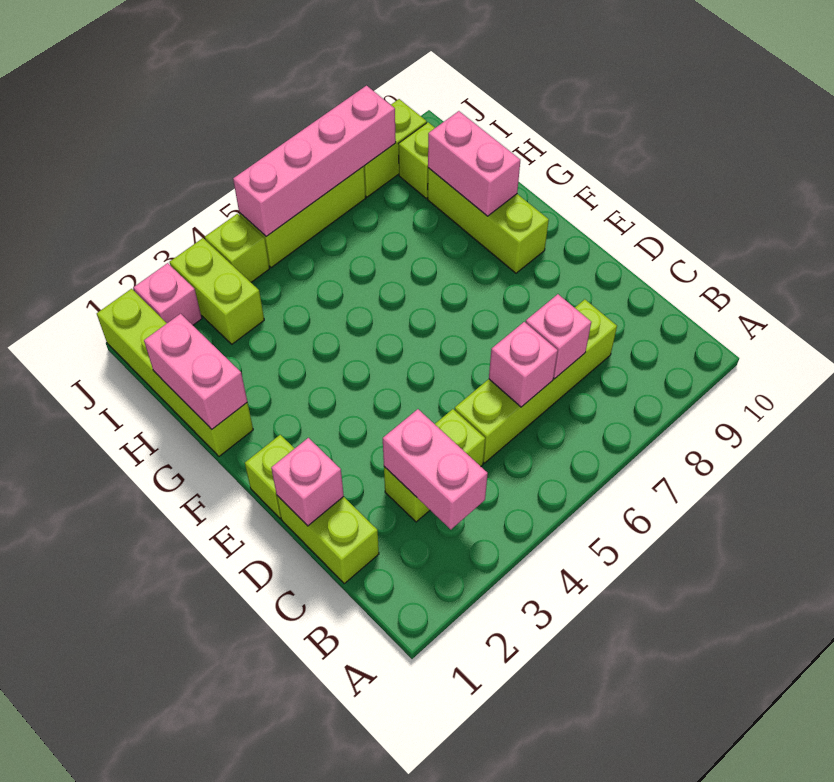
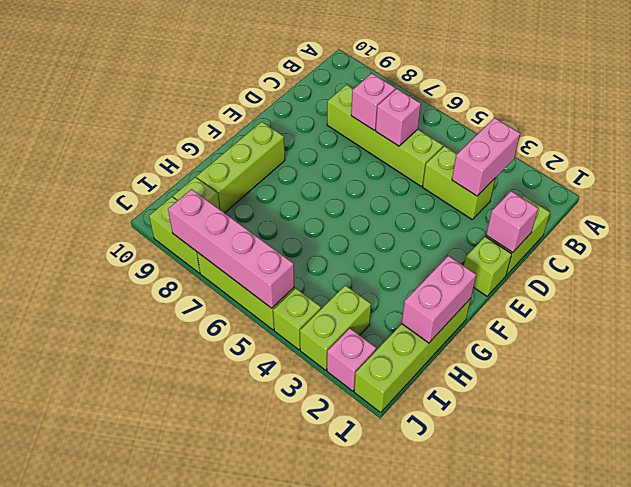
pink brick G9:H9 level 2 -> none

